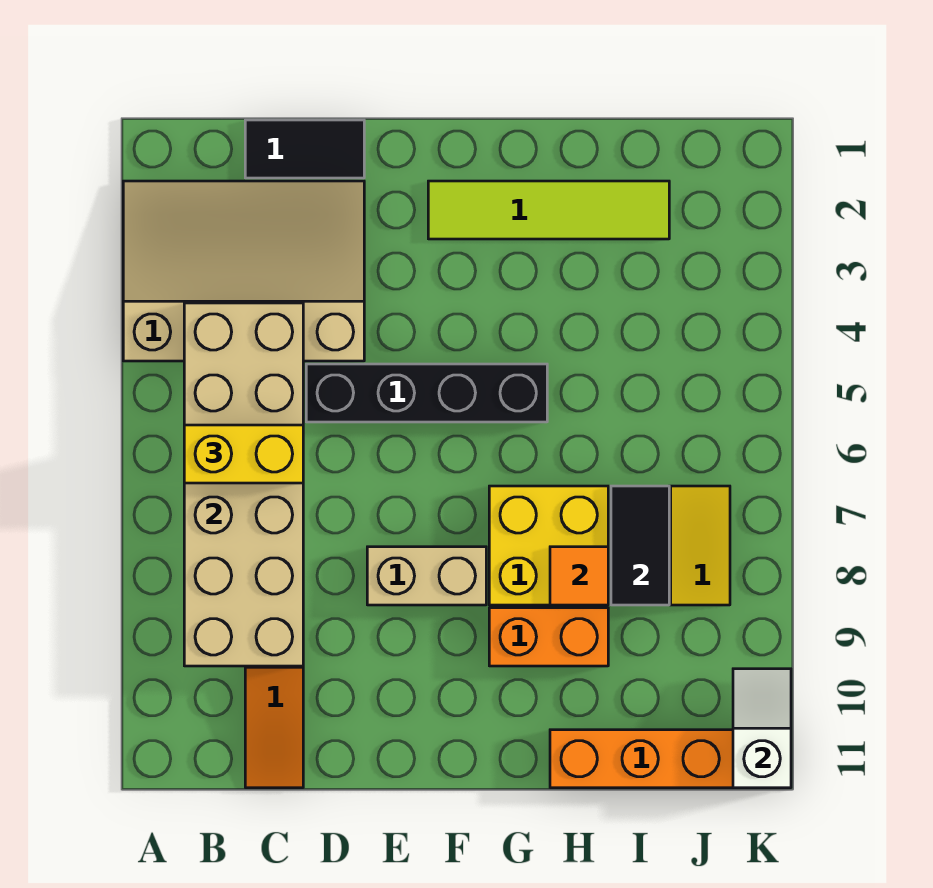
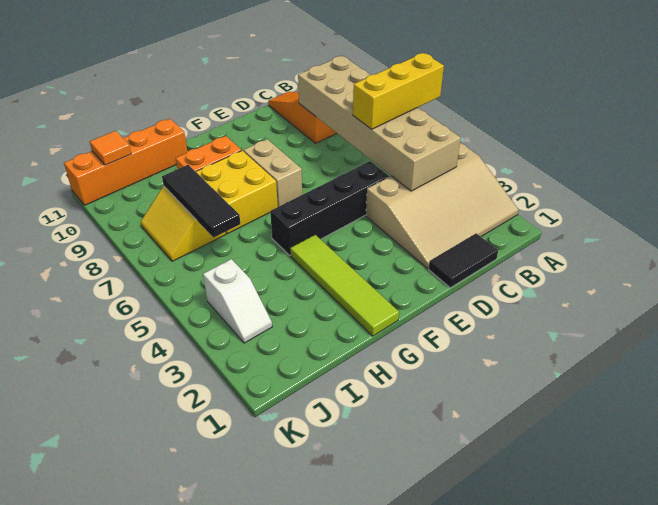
yellow brick B6:C6 level 3 -> yellow brick A6:C6 level 3
tan brick E8:F8 level 1 -> tan brick F7:F8 level 1
lime tile F2:I2 level 1 -> lime tile G1:G4 level 1
orange tile H8 level 2 -> orange tile J11 level 2
black tile I7:I8 level 2 -> black tile I6:I8 level 2
white slope K10:K11 level 2 top 11 -> white slope J3:J4 level 1 top 4

